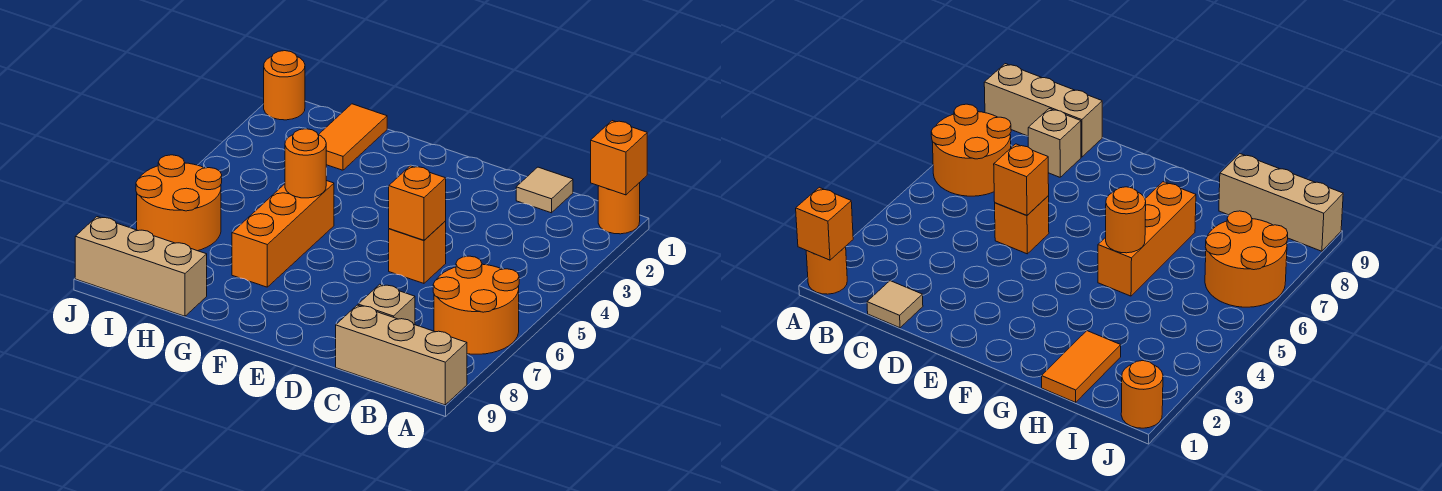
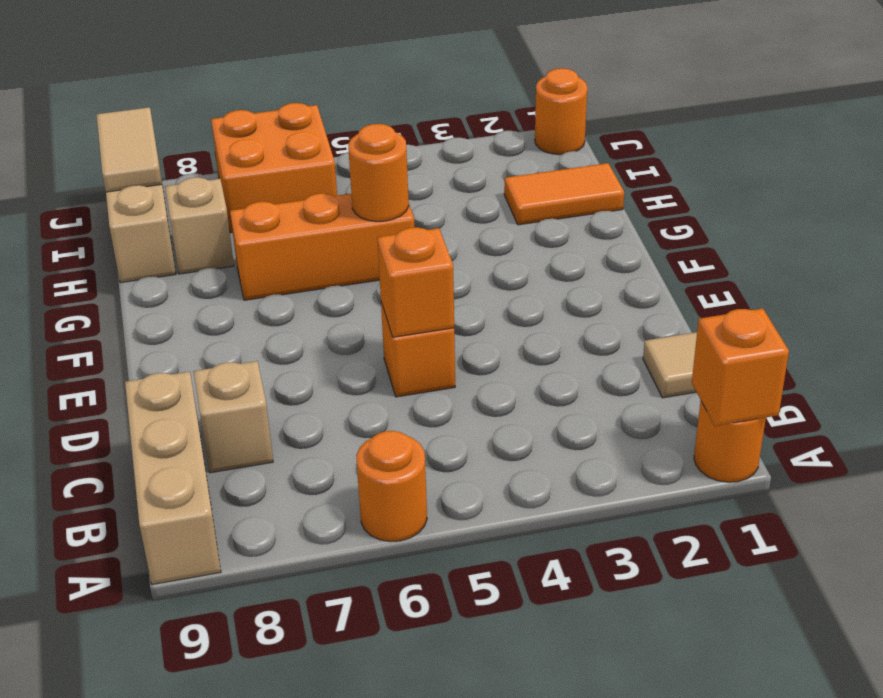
orange round brick A6:B7 level 1 -> orange round brick A6 level 1
none -> tan brick H8 level 1
orange round brick I6:J7 level 1 -> orange brick I6:J7 level 1
none -> tan tile I9:J9 level 2

